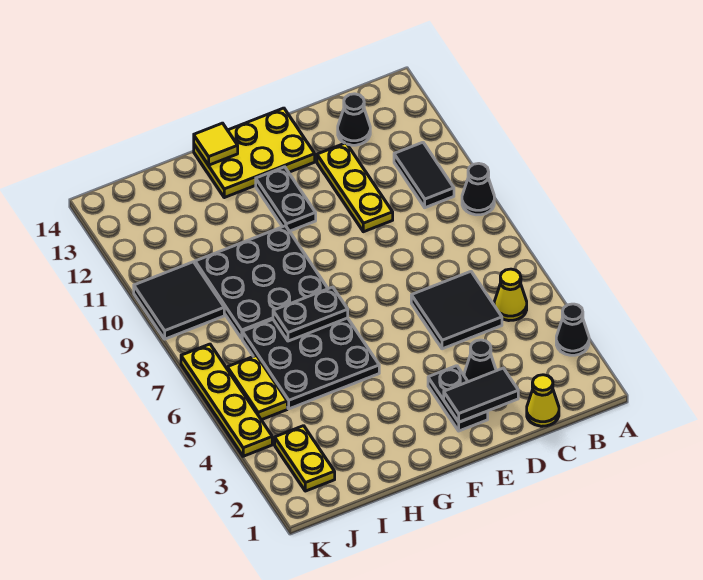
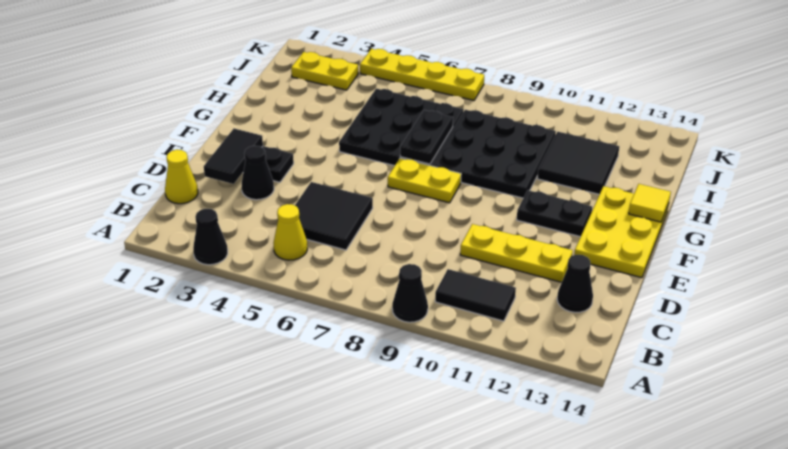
yellow plate J5:J6 level 1 -> yellow plate F7:F8 level 1
black tile J9:K10 level 1 -> black tile H11:I12 level 1

